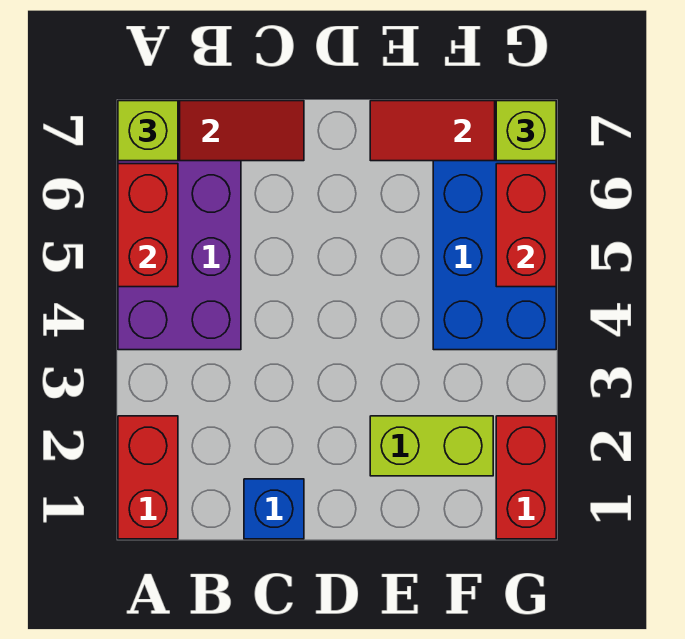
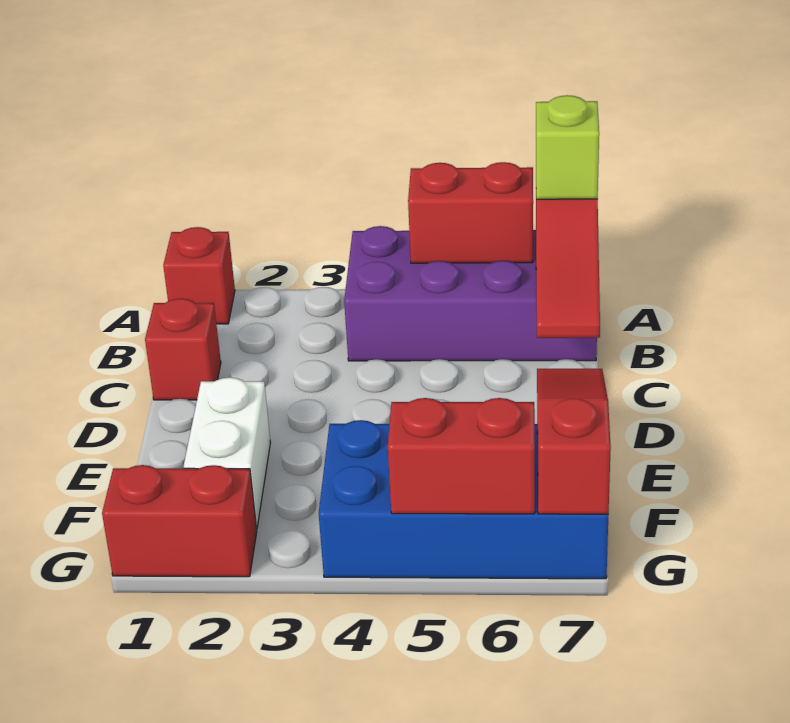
red brick A1:A2 level 1 -> red brick A1 level 1
blue brick C1 level 1 -> red brick C1 level 1
lime brick E2:F2 level 1 -> white brick E2:F2 level 1
lime brick G7 level 3 -> none

